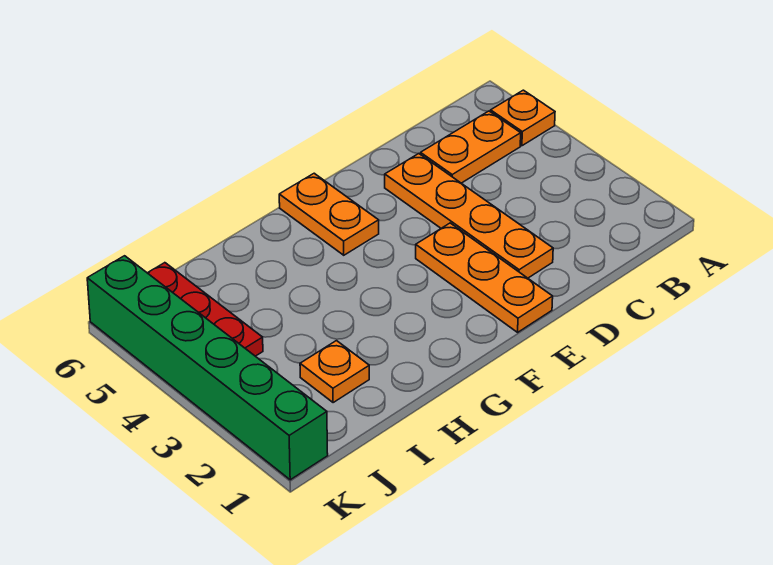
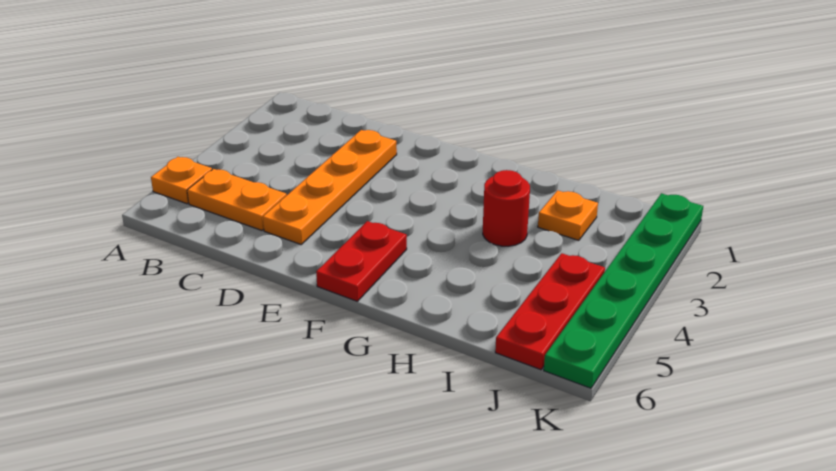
orange plate E1:E3 level 1 -> none
orange plate F5:F6 level 1 -> red plate F5:F6 level 1
none -> red round brick H3 level 1
green brick K1:K6 level 1 -> green plate K1:K6 level 1

